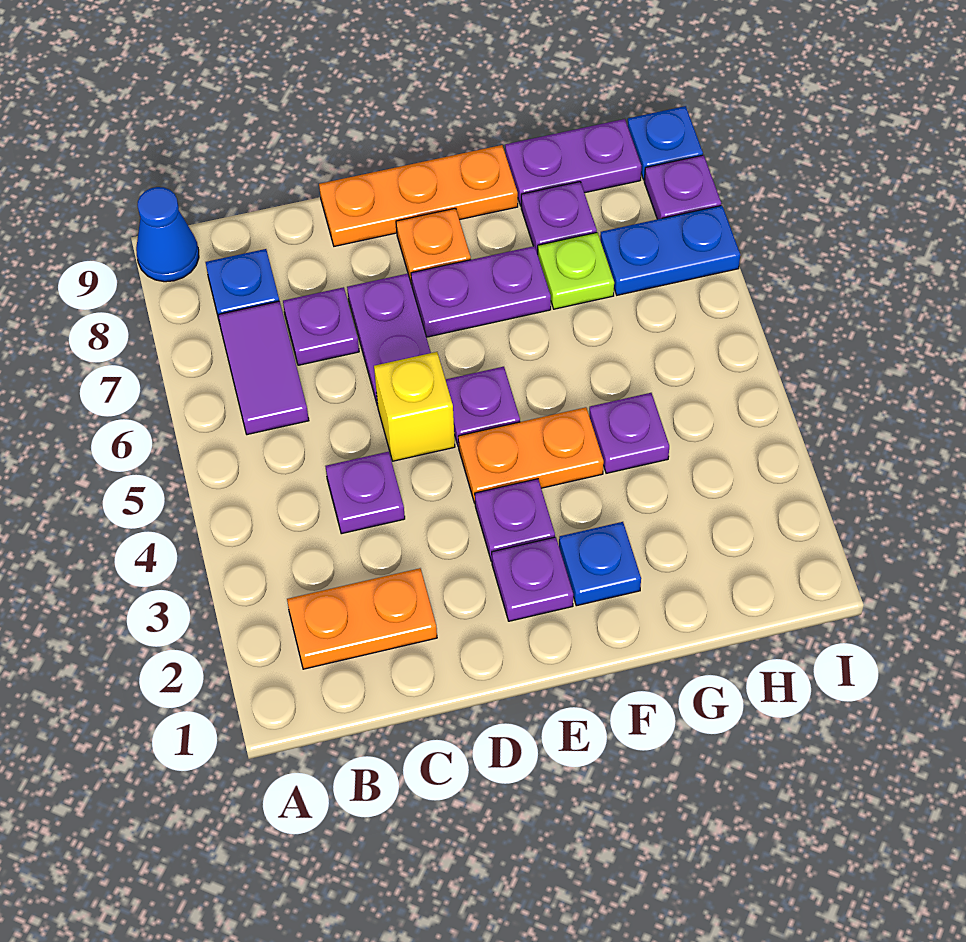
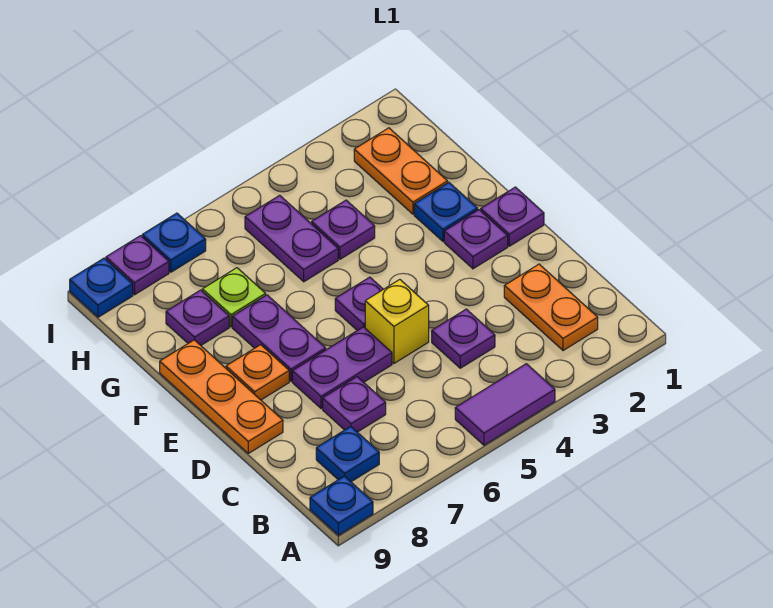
blue cone A9 level 1 -> blue plate A9 level 1
purple tile B6:B7 level 1 -> purple tile A4:A5 level 1
purple plate E3 level 1 -> purple plate E1 level 1
orange plate E4:F4 level 1 -> orange plate G2:H2 level 1
purple plate G9:H9 level 1 -> purple plate G5:H5 level 1
blue plate H7:I7 level 1 -> blue plate I7 level 1

